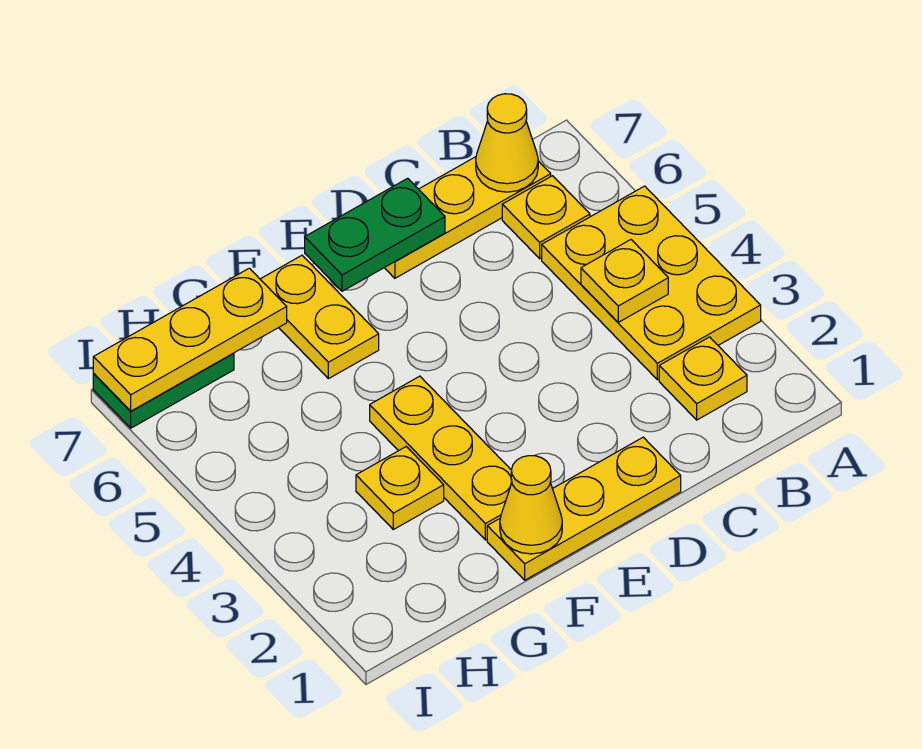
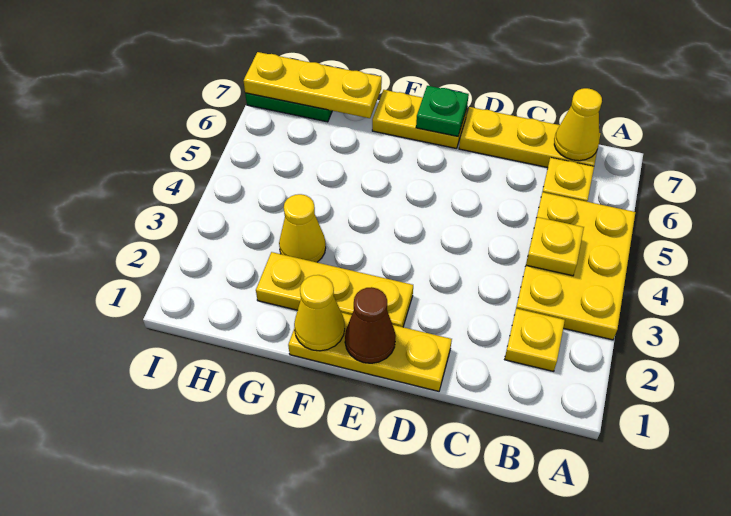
green plate D7:E7 level 2 -> green plate E7 level 2
none -> brown cone E1 level 2
yellow plate F2:F4 level 1 -> yellow plate E2:G2 level 1
yellow plate F6:F7 level 1 -> yellow plate E7:F7 level 1
yellow plate G3 level 1 -> yellow cone G3 level 1

